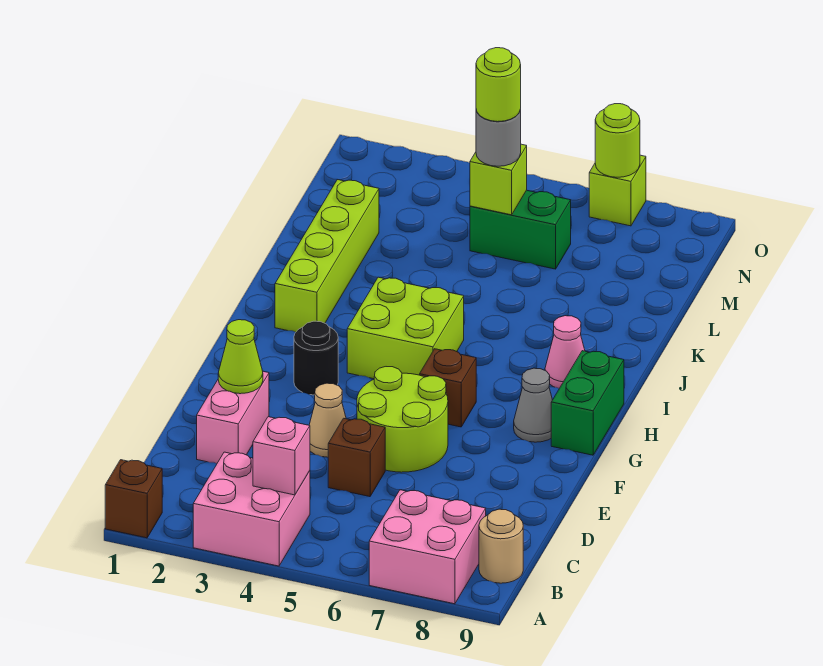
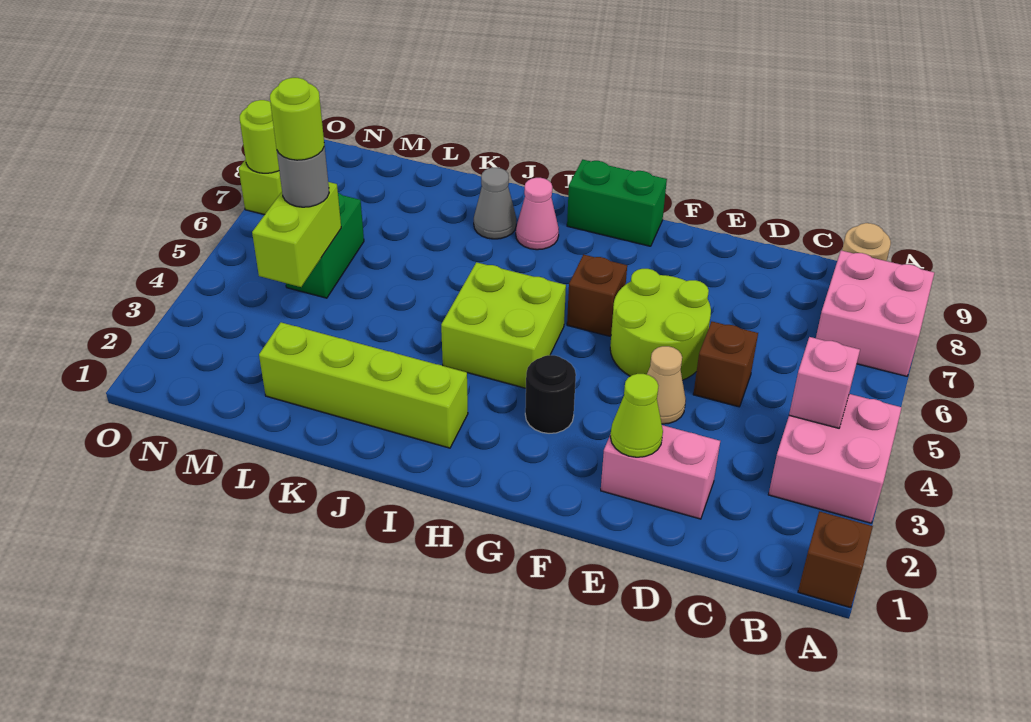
grey cone G8 level 1 -> grey cone J8 level 1
lime brick M5 level 2 -> lime brick M4:M5 level 2

